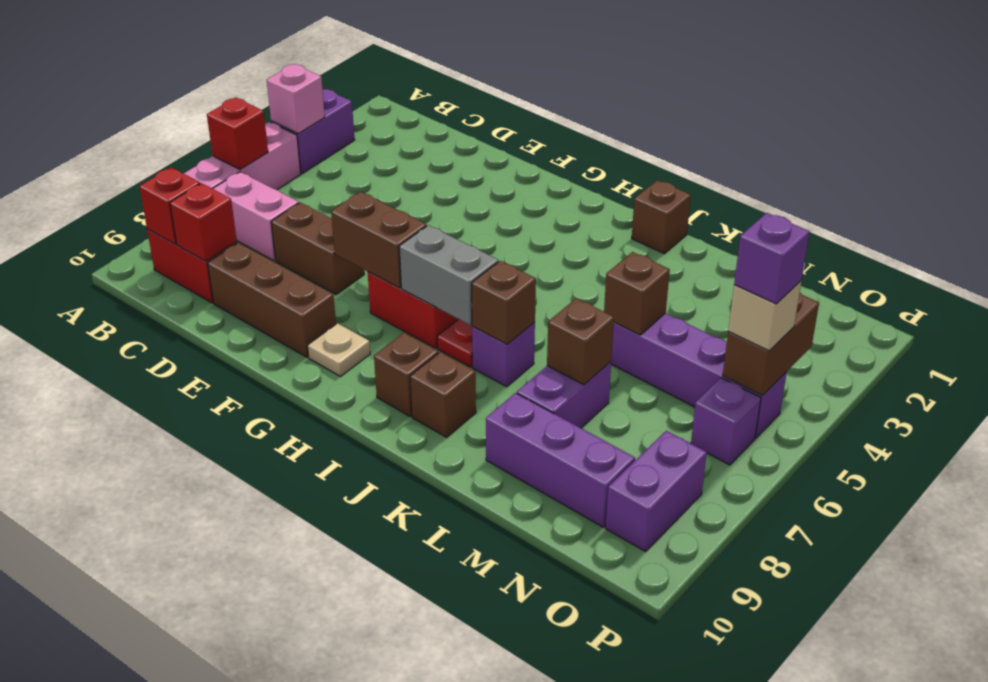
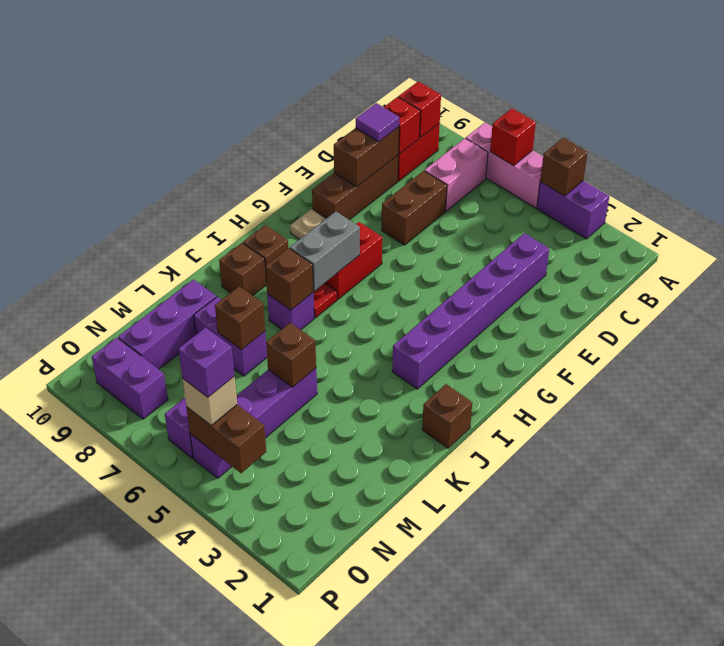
pink brick A4 level 2 -> brown brick A4 level 2
none -> purple brick D3:I3 level 1
none -> purple tile D9 level 3
brown brick F7:G7 level 2 -> brown brick D9:E9 level 2

